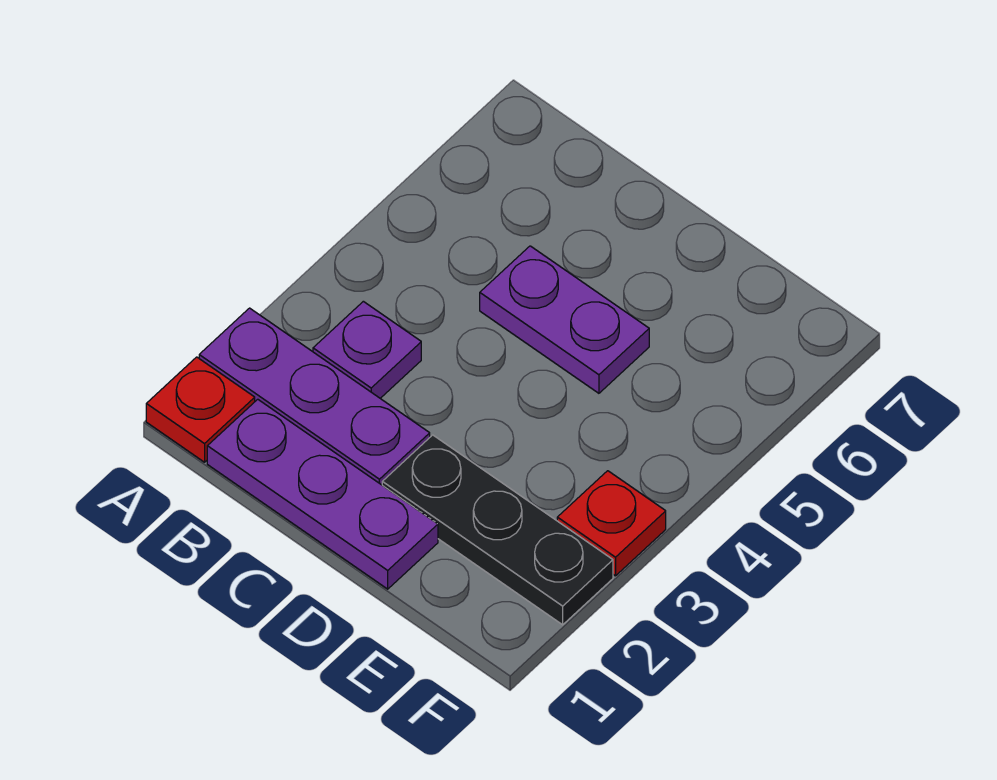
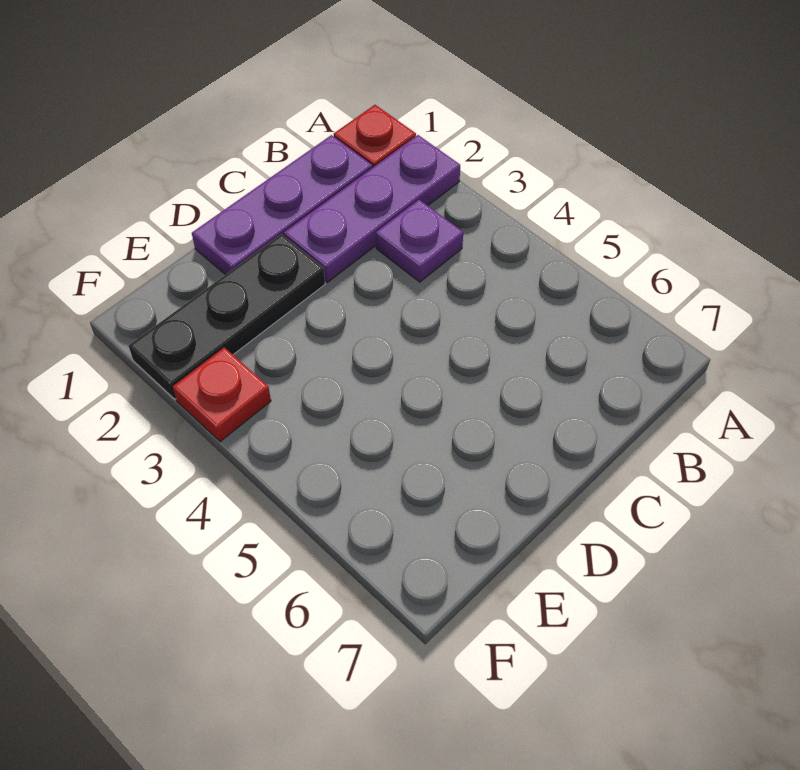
purple plate C5:D5 level 1 -> none

